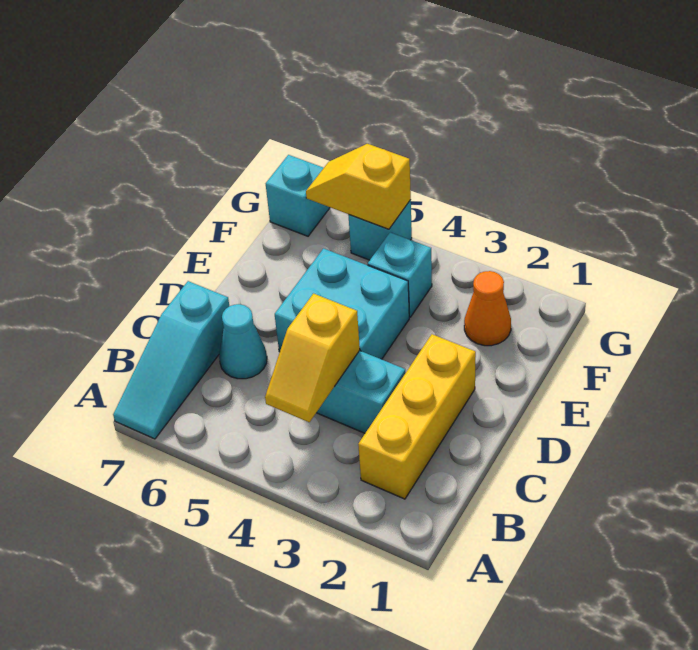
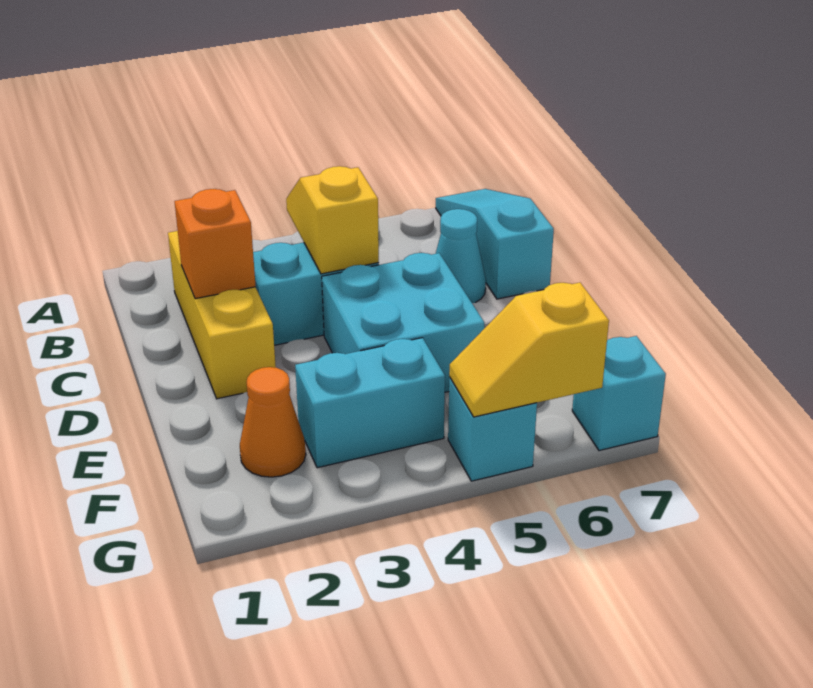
none -> orange brick C2 level 2
cyan brick F4 level 1 -> cyan brick F3:F4 level 1
yellow slope G5:G6 level 2 top 5 -> yellow slope G5:G6 level 2 top 6

